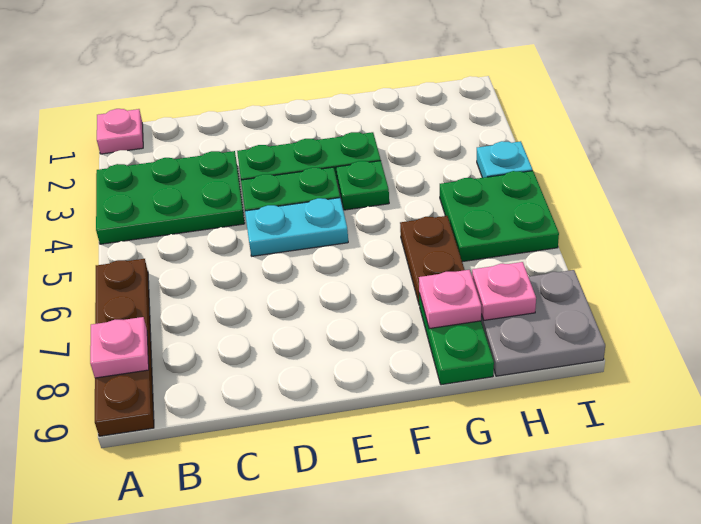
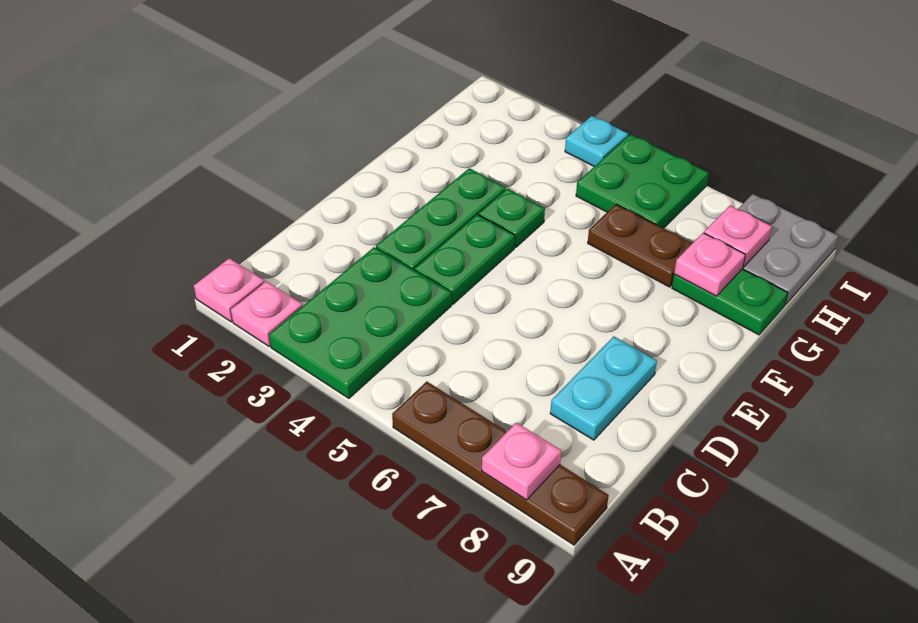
none -> pink plate A2 level 1
cyan plate D5:E5 level 1 -> cyan plate C8:D8 level 1

